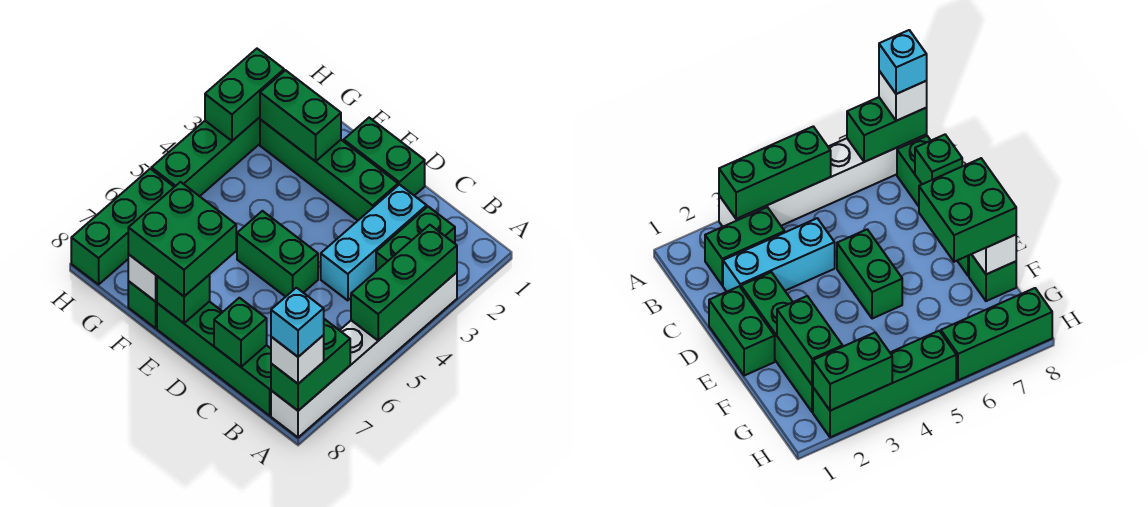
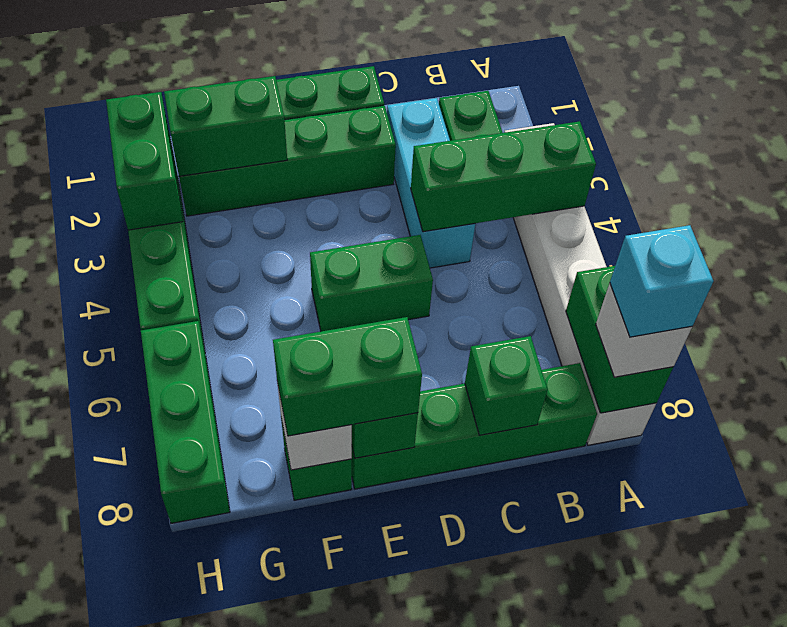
green brick A3:A5 level 2 -> green brick A4:C4 level 2
green brick E7:F8 level 3 -> green brick E8:F8 level 3

